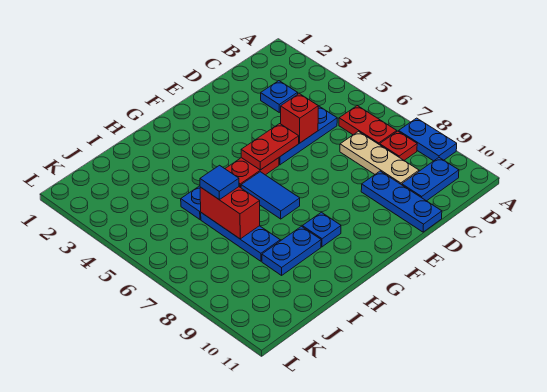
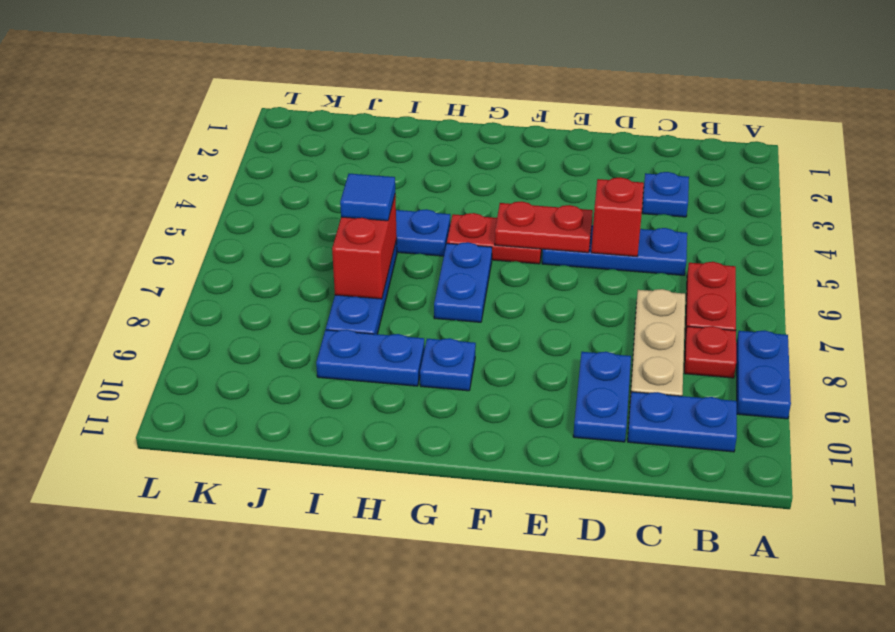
blue plate D9:D11 level 1 -> blue plate D9:D10 level 1
blue tile G6:G7 level 1 -> blue plate G6:G7 level 1

